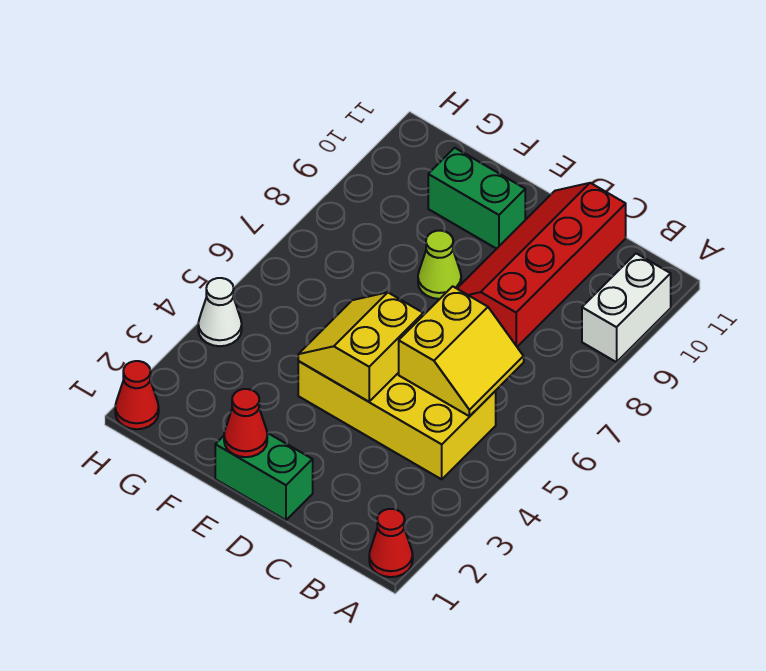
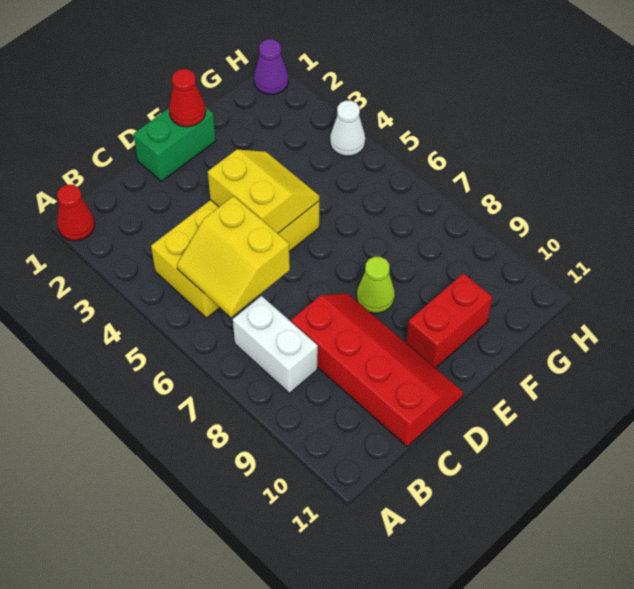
white brick A9:A10 level 1 -> white brick B7:B8 level 1
green brick E10:F10 level 1 -> red brick E10:F10 level 1
red cone H1 level 1 -> purple cone H1 level 1

